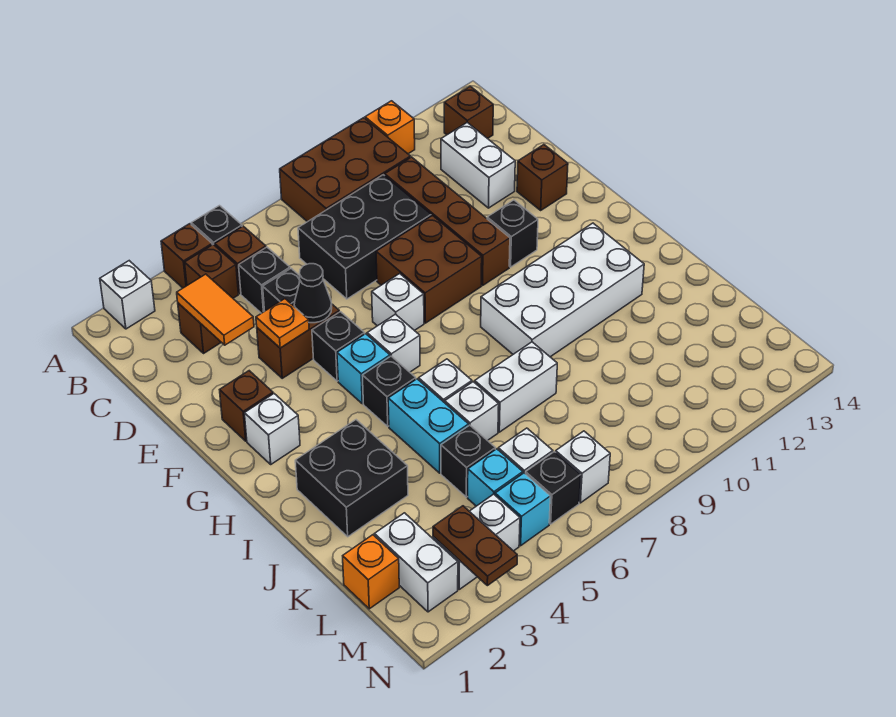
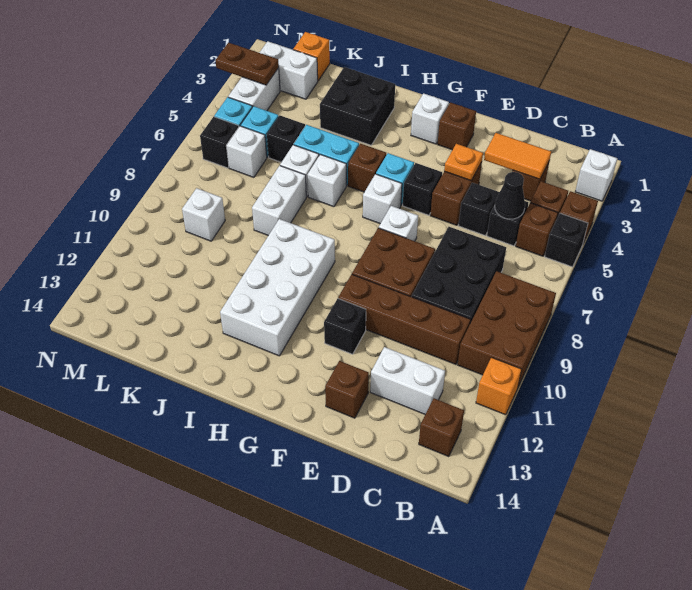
black cone E5 level 2 -> black cone C5 level 2
black brick H5 level 1 -> brown brick H5 level 1
white brick M7 level 1 -> white brick L9 level 1

